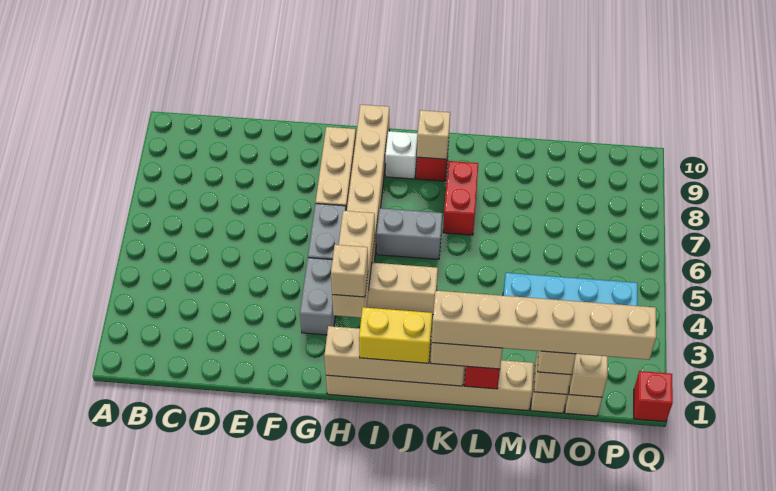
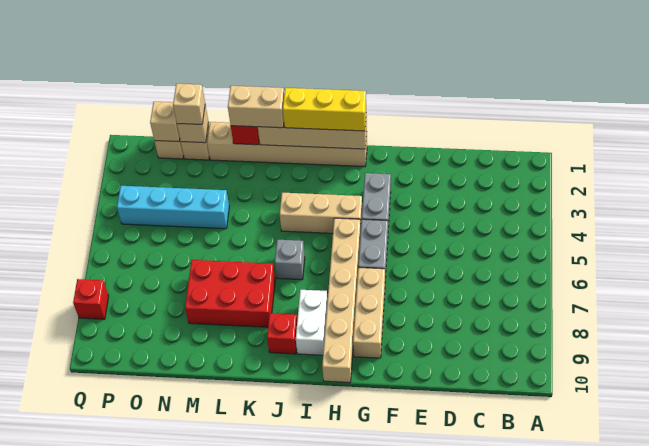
tan brick H3:H5 level 2 -> none
tan brick H3 level 3 -> none
yellow brick I1:J1 level 3 -> yellow brick H1:J1 level 3
grey brick I6:J6 level 1 -> grey brick J6 level 1
white brick I9 level 1 -> white brick I8:I9 level 1
tan brick J9 level 2 -> none
tan brick K1:P1 level 4 -> none
red brick K7:K8 level 1 -> red brick K7:M8 level 1
red brick Q1 level 1 -> red brick Q8 level 1

